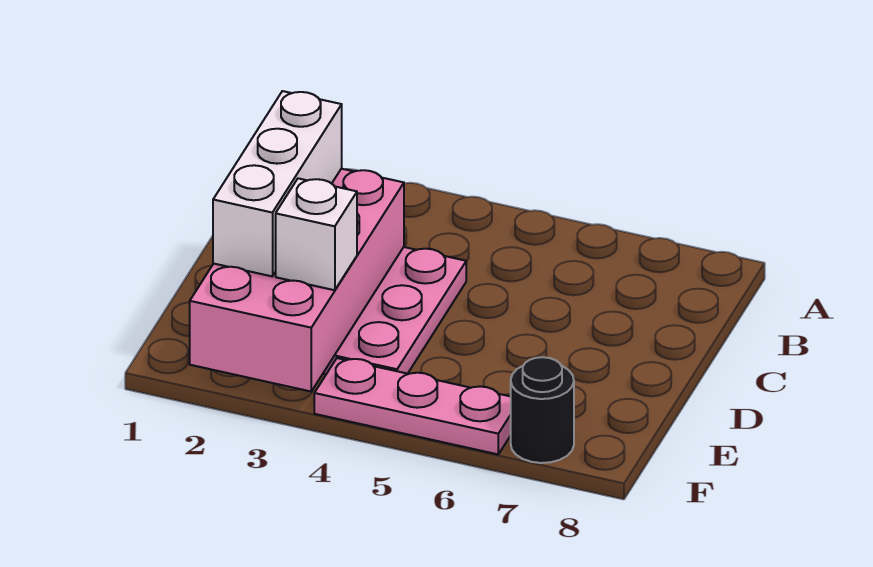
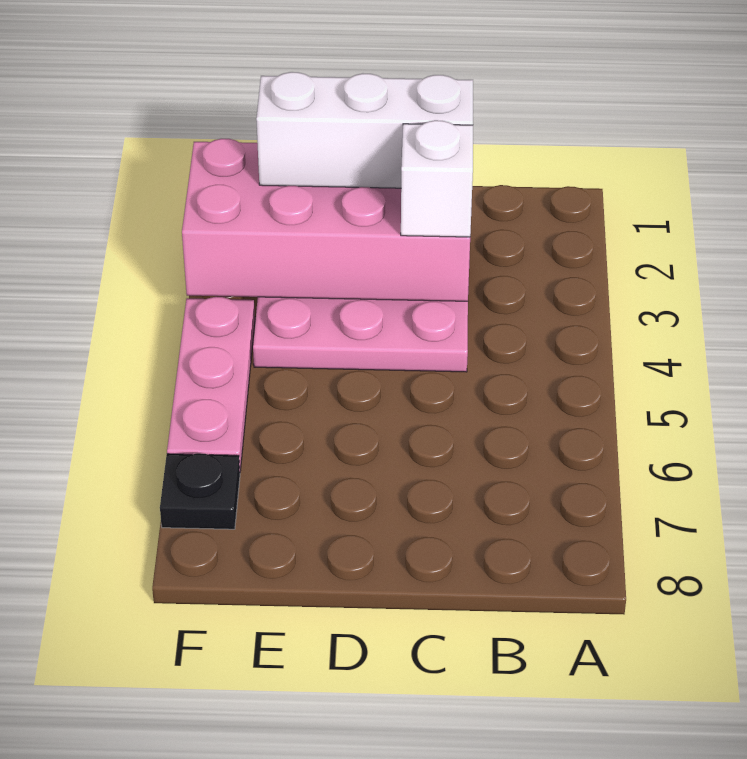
white brick E3 level 3 -> white brick C3 level 3
black round brick F7 level 1 -> black plate F7 level 1

